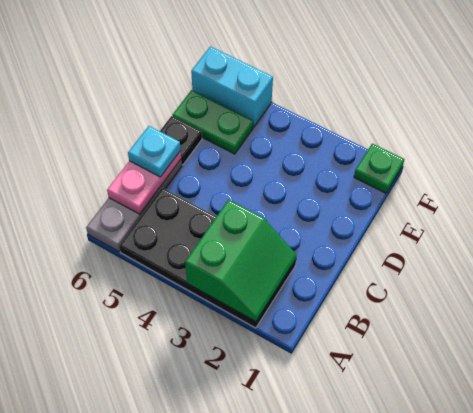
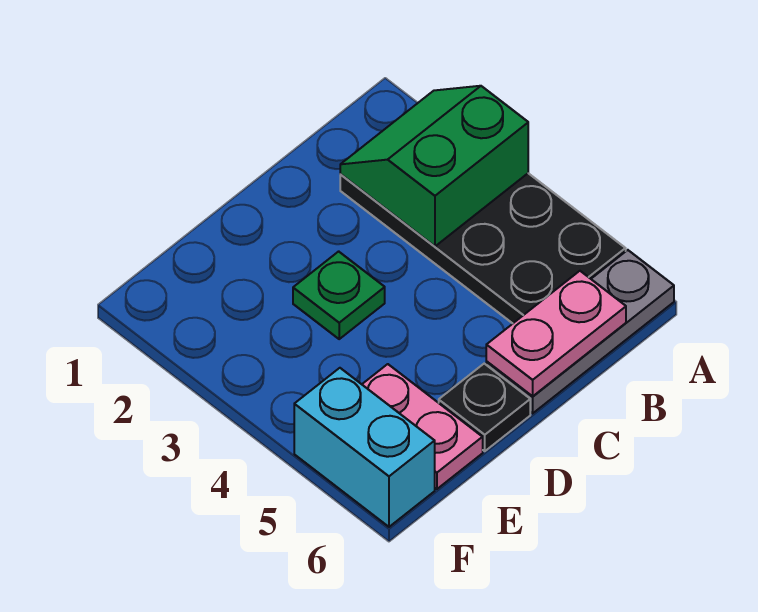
cyan plate C6 level 3 -> none
green plate E5:E6 level 1 -> pink plate E5:E6 level 1
green plate F1 level 1 -> green plate D3 level 1

